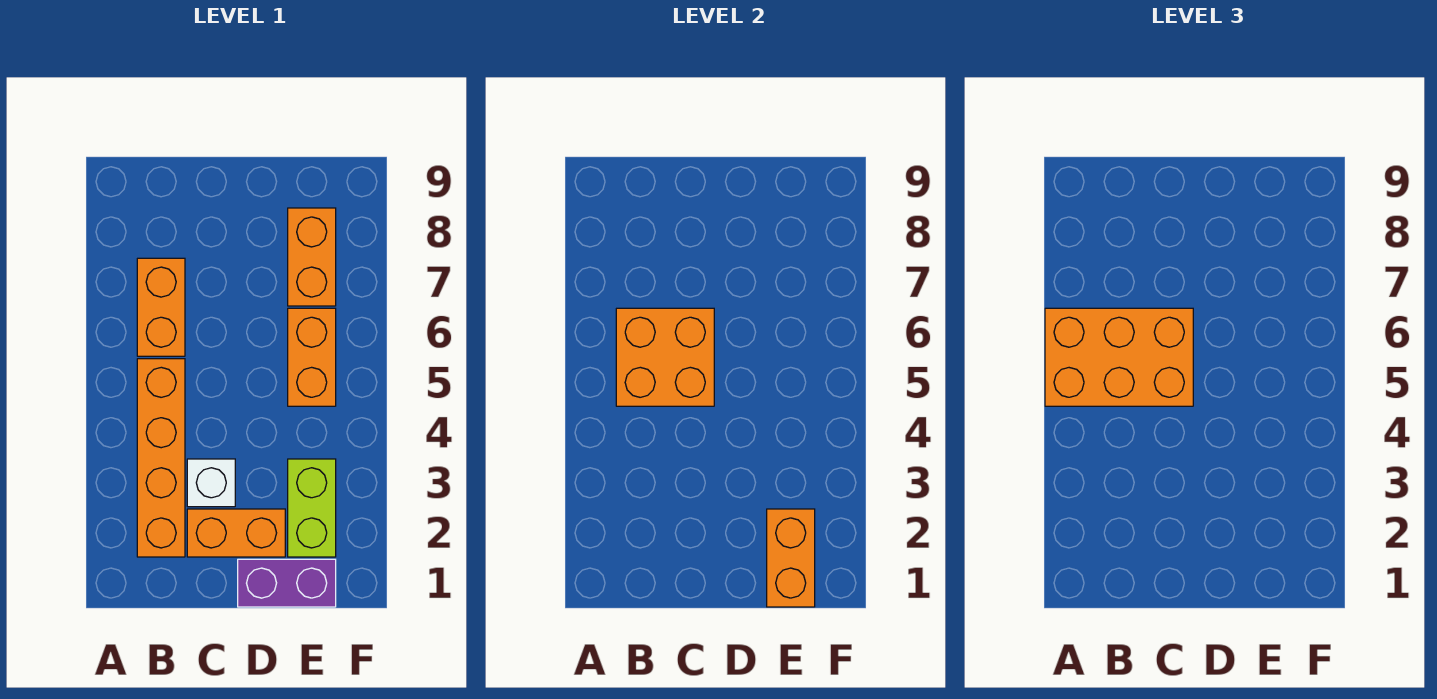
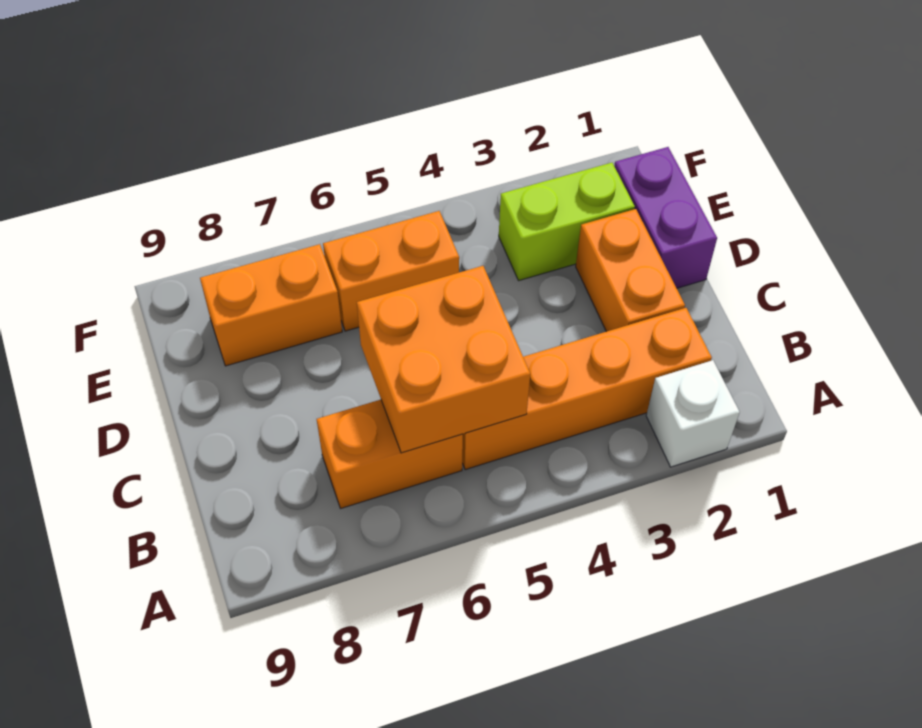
orange brick A5:C6 level 3 -> none
white brick C3 level 1 -> white brick A2 level 1
orange brick E1:E2 level 2 -> none

